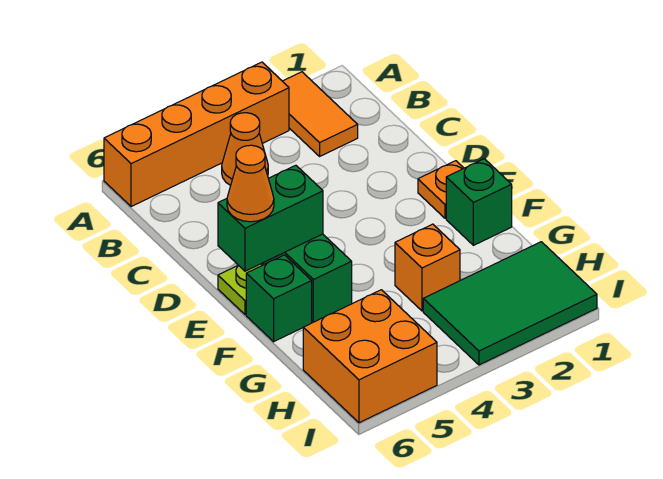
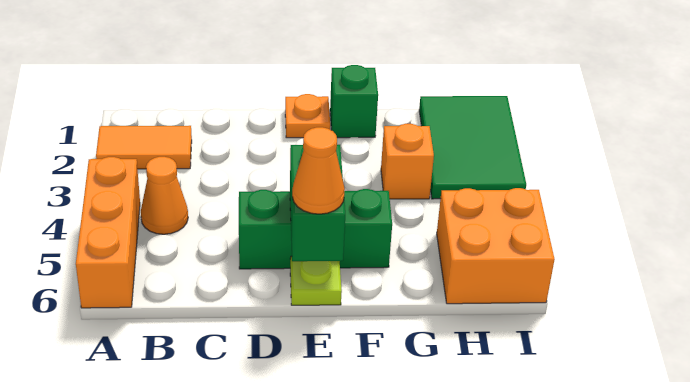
orange brick A3:A6 level 1 -> orange brick A4:A6 level 1
green brick F6 level 1 -> none

